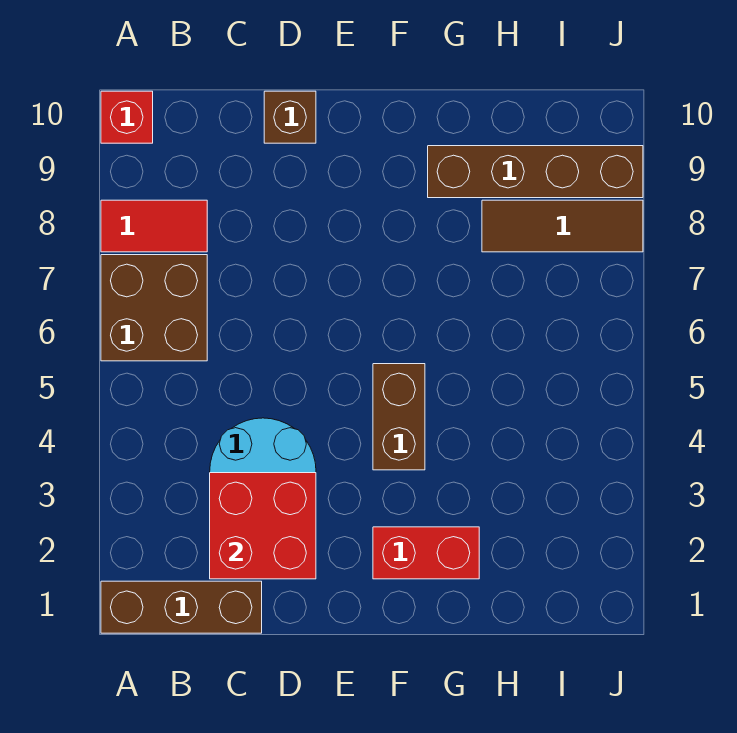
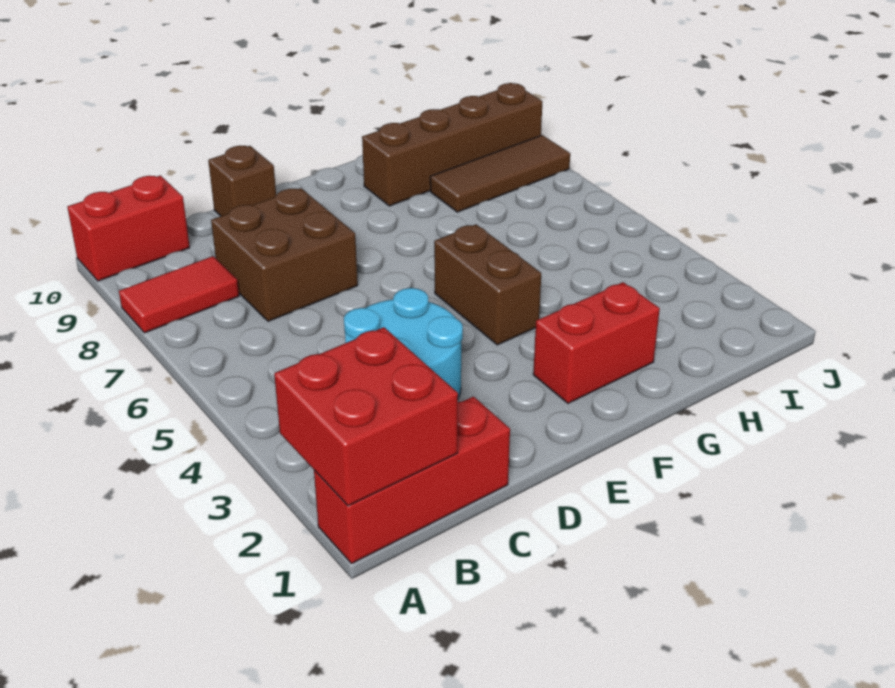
brown brick A1:C1 level 1 -> red brick A1:C1 level 1
brown brick A6:B7 level 1 -> brown brick C7:D8 level 1
red brick A10 level 1 -> red brick A10:B10 level 1
red brick C2:D3 level 2 -> red brick A1:B2 level 2

